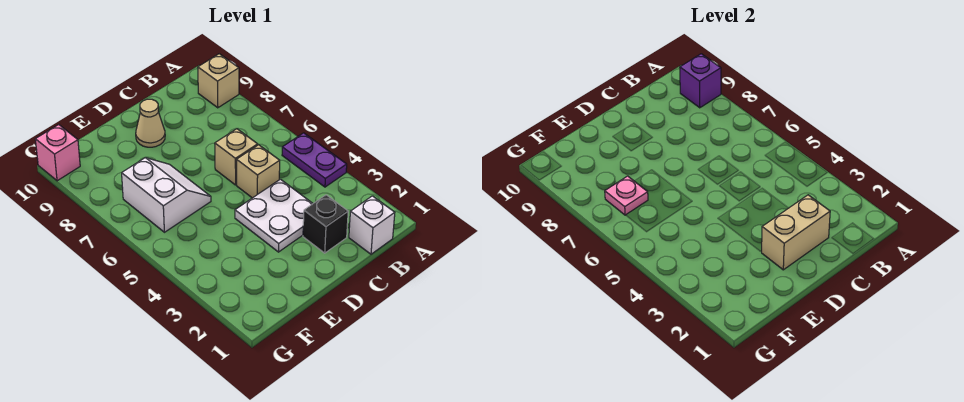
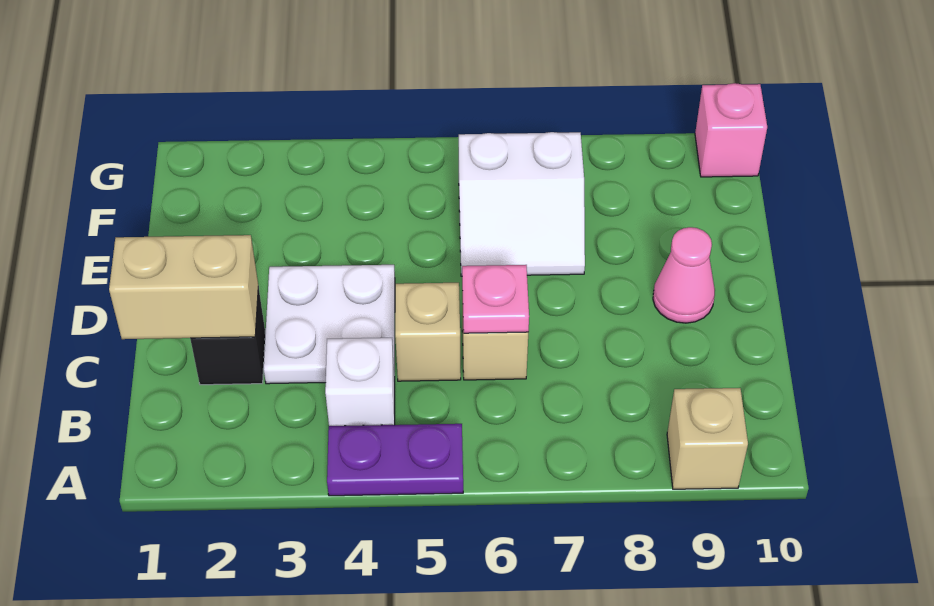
purple brick A9 level 2 -> none
white brick B1 level 1 -> white brick B4 level 1
tan brick C2:D2 level 2 -> tan brick C1:C2 level 2
tan cone D9 level 1 -> pink cone D9 level 1
pink plate F7 level 2 -> pink plate C6 level 2

